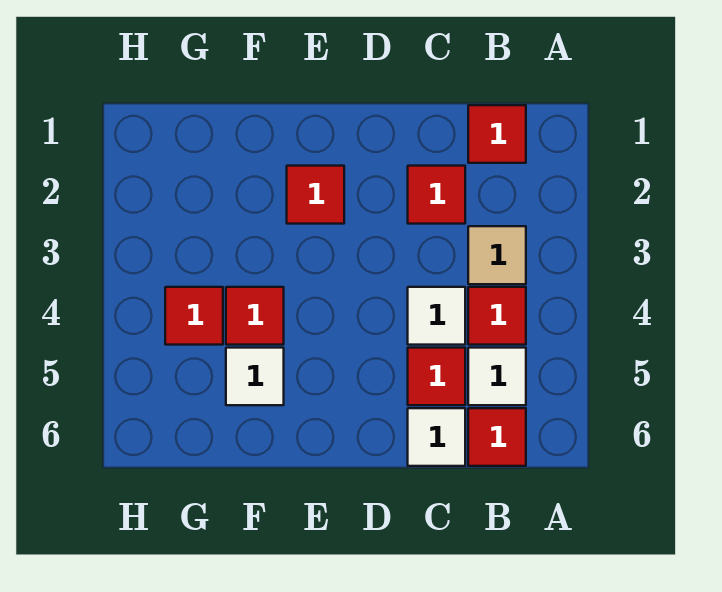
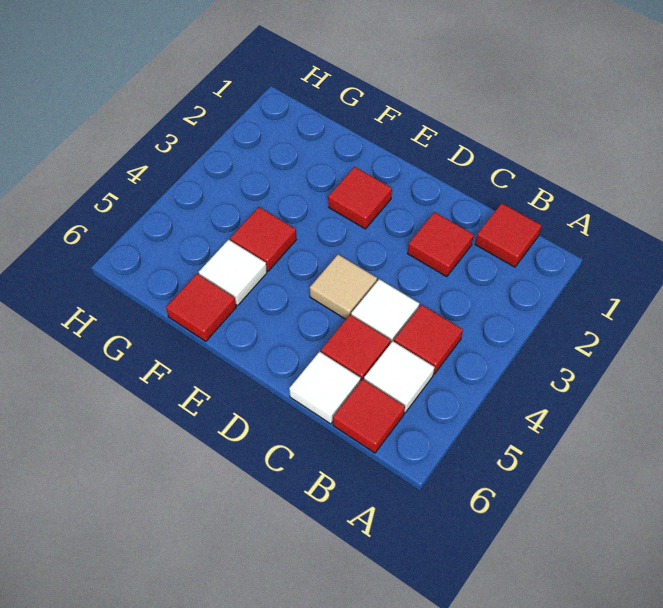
tan tile B3 level 1 -> tan tile D4 level 1
red tile G4 level 1 -> red tile F6 level 1

